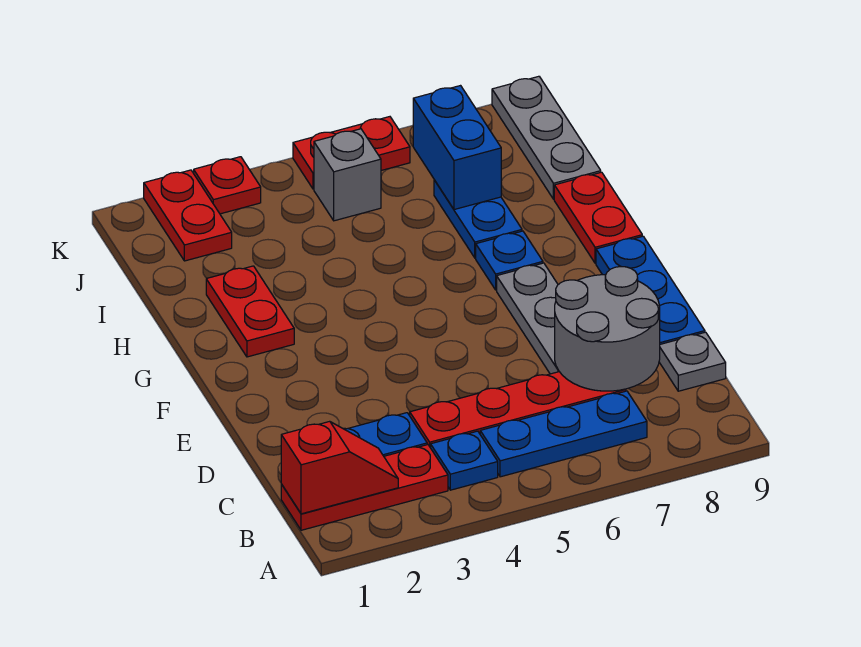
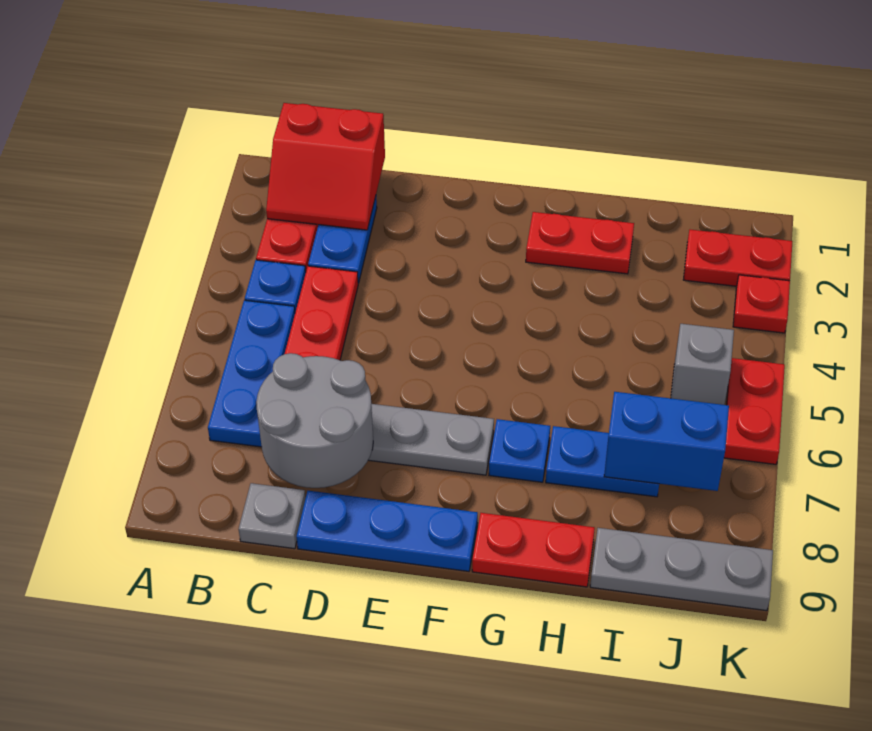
red slope B1:B2 level 2 top 1 -> red slope B1:C2 level 2 top 1

